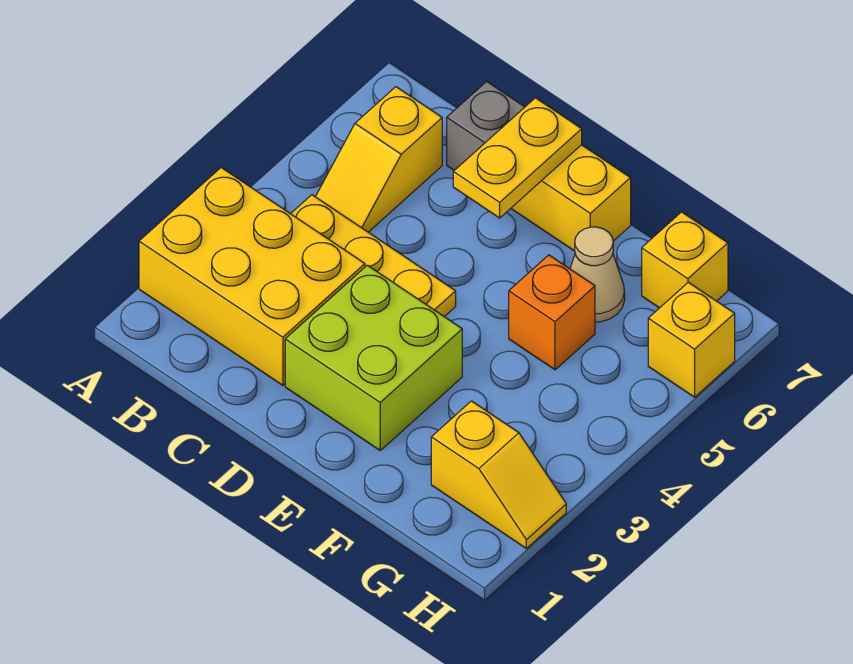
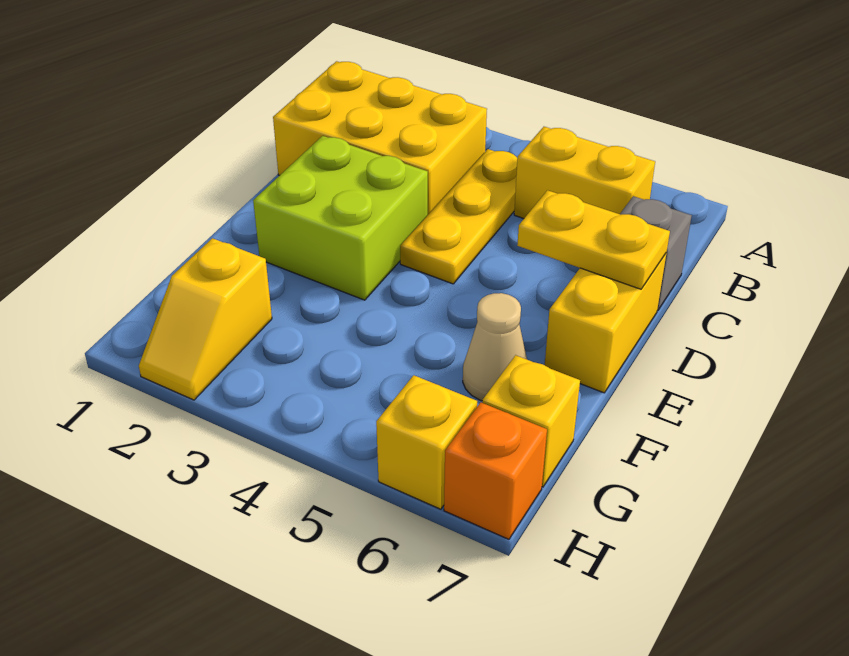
yellow brick A2:C3 level 1 -> yellow brick B1:C3 level 1
yellow slope B5:B6 level 1 top 6 -> yellow brick B5:B6 level 1
orange brick F5 level 1 -> orange brick H7 level 1

